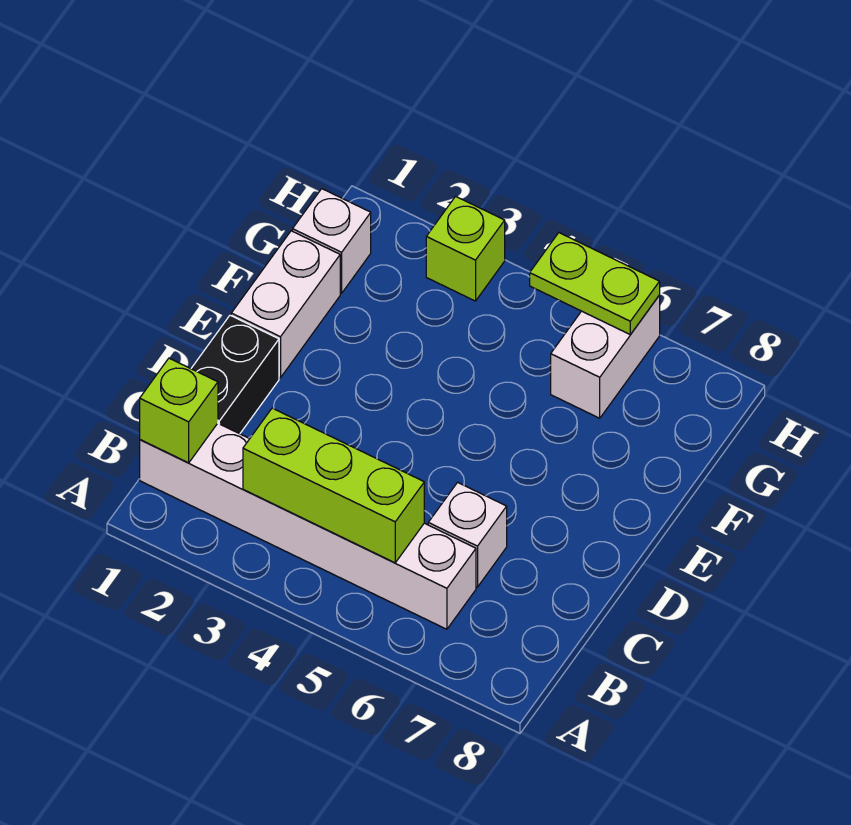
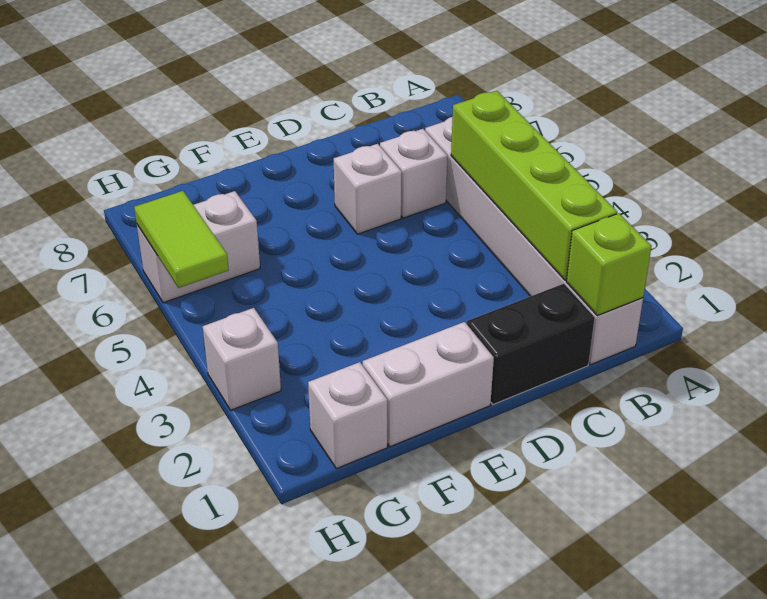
lime brick B3:B5 level 2 -> lime brick B2:B5 level 2
none -> white brick D6 level 1
lime brick H3 level 1 -> white brick H3 level 1
lime plate H5:H6 level 2 -> lime tile H5:H6 level 2

